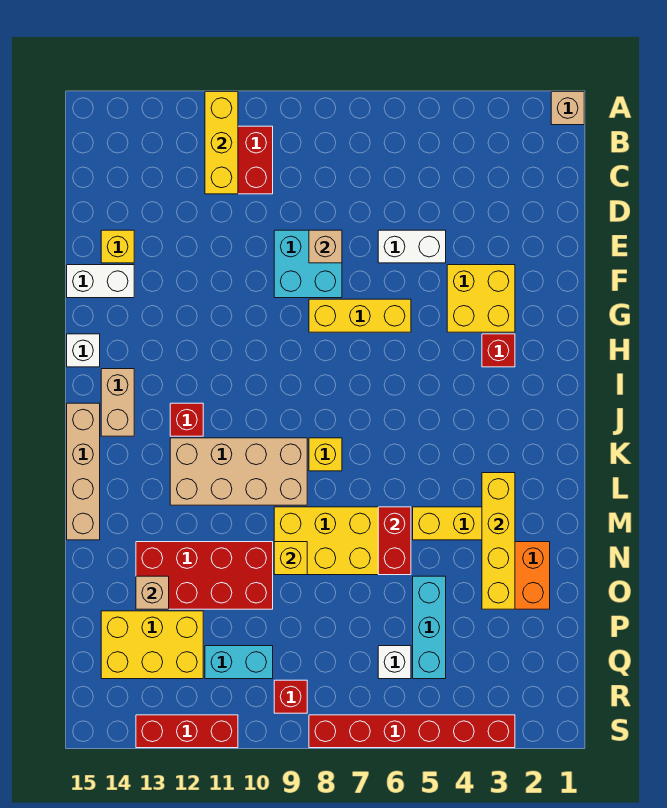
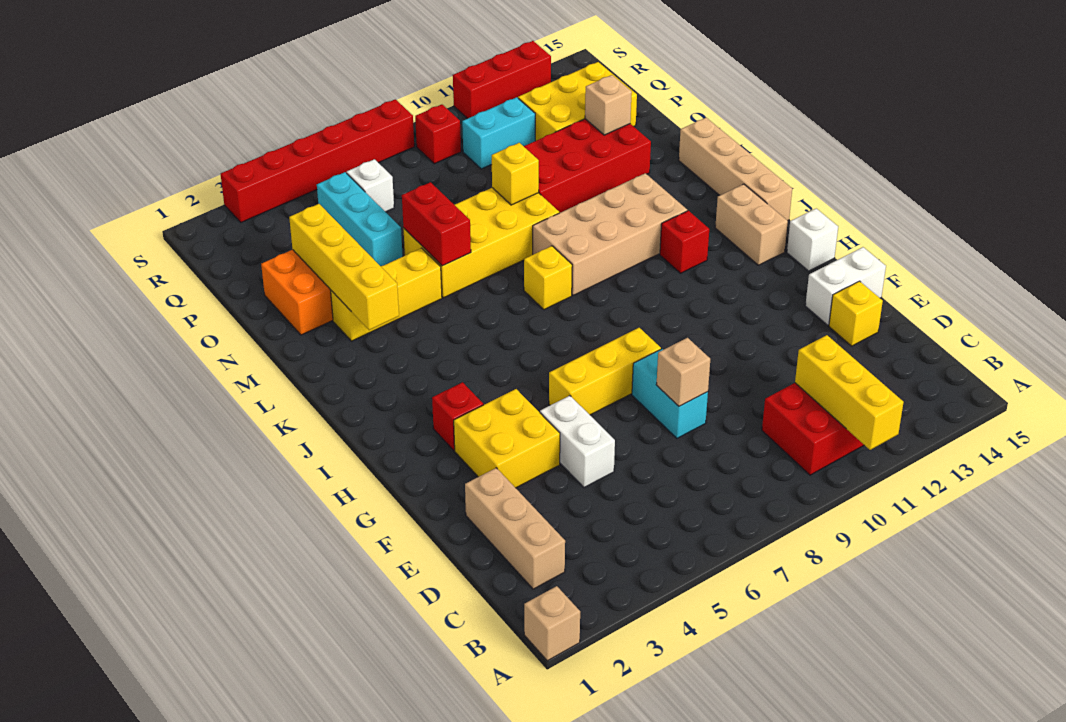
none -> tan brick C2:E2 level 1
white brick E5:E6 level 1 -> white brick E5:F5 level 1
cyan brick E8:F9 level 1 -> cyan brick E8:F8 level 1

